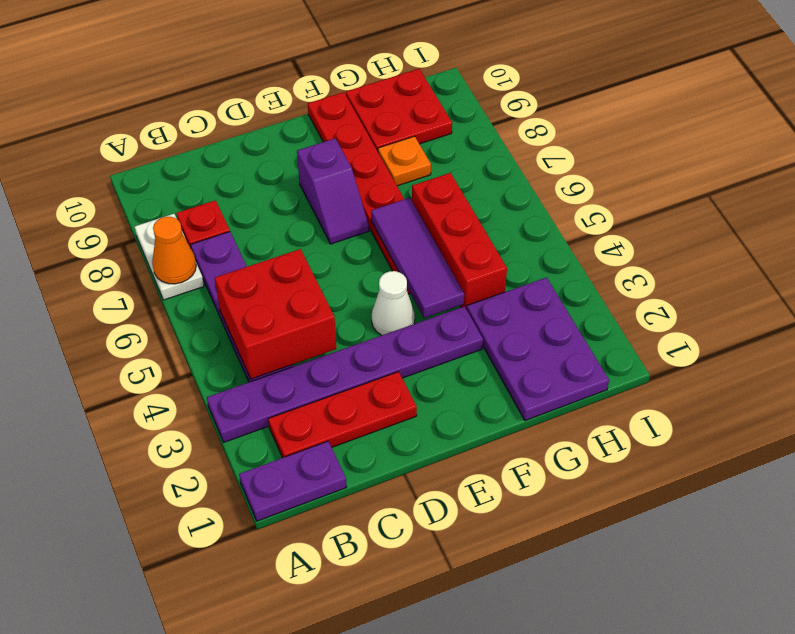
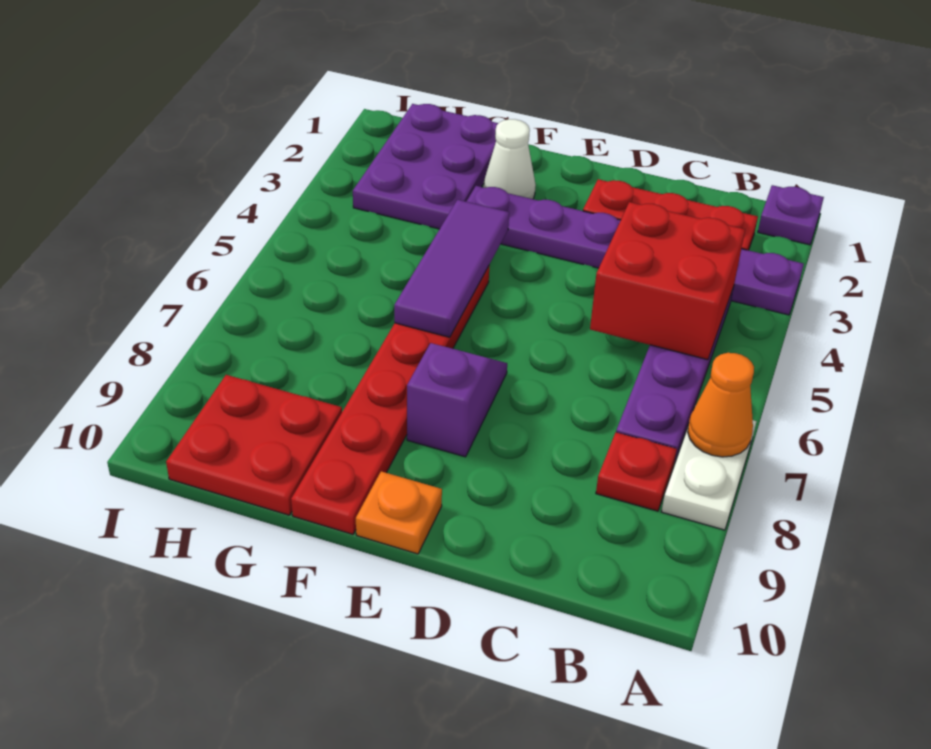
purple plate A1:B1 level 1 -> purple plate A1 level 1
white cone E4 level 1 -> white cone F2 level 1
red brick G4:G6 level 1 -> none
orange plate G8 level 1 -> orange plate E10 level 1

